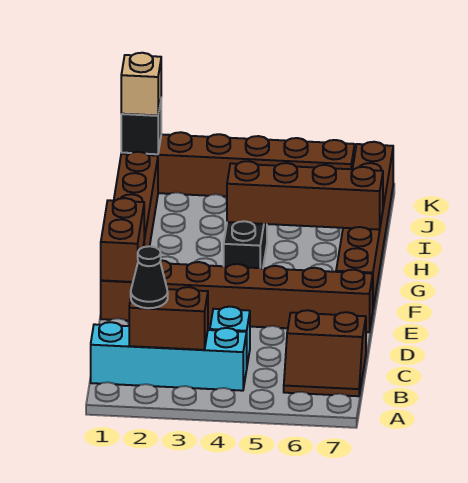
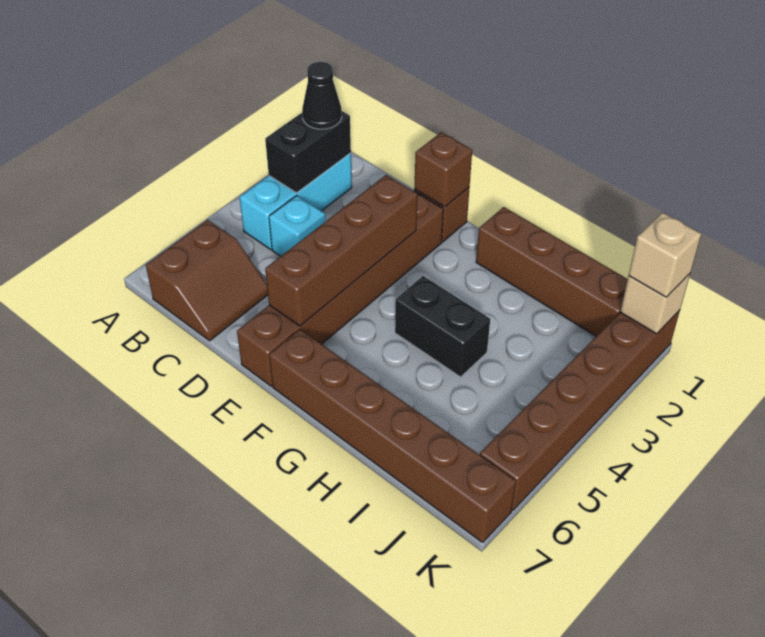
cyan brick B1:B4 level 1 -> cyan brick B2:B4 level 1
brown brick B2:B3 level 2 -> black brick B2:B3 level 2
brown slope B6:C7 level 1 top C -> brown slope B6:C7 level 1 top B
brown brick E1:F1 level 2 -> brown brick E1 level 2
brown brick H4:H7 level 2 -> brown brick E3:E6 level 2
black brick K1 level 2 -> tan brick K1 level 2

